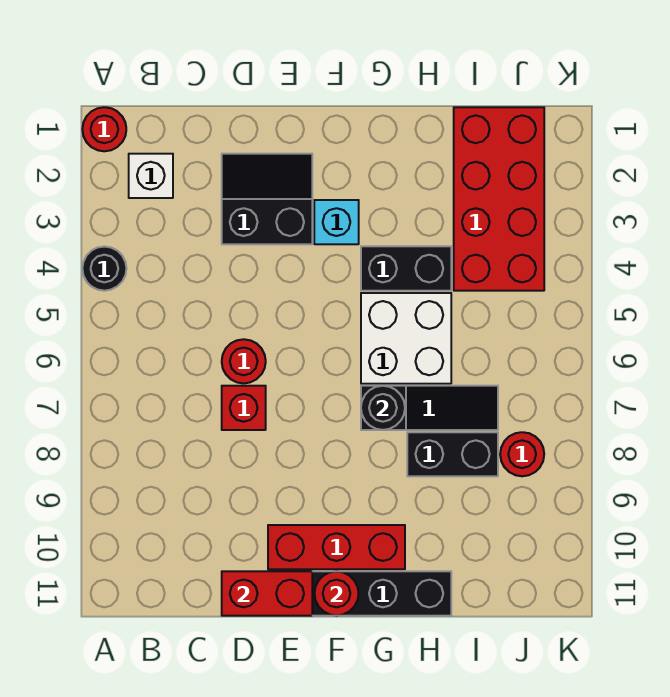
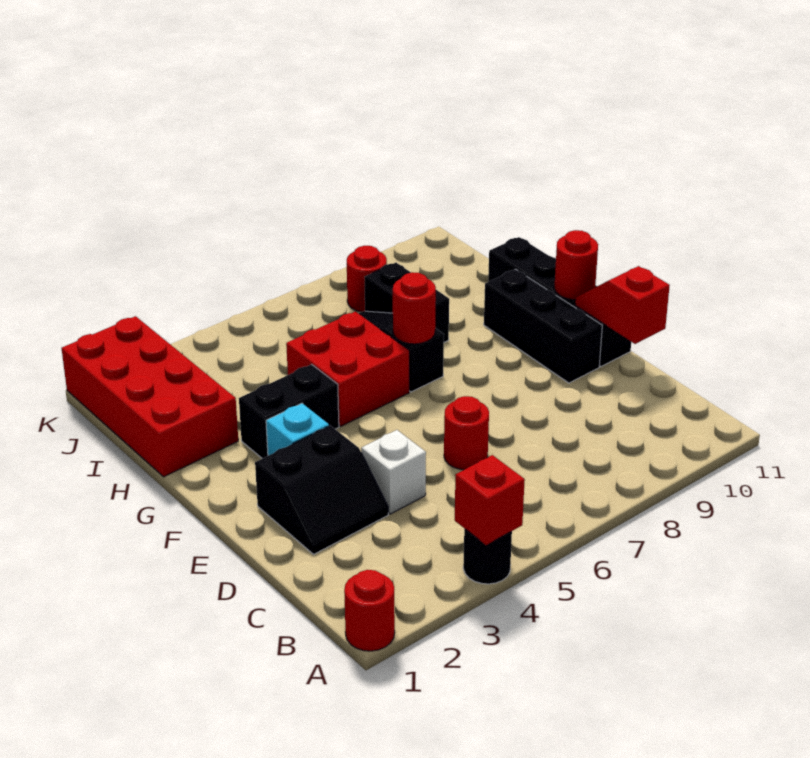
white brick B2 level 1 -> white brick D4 level 1
black slope D2:E3 level 1 top 3 -> black slope D2:E3 level 1 top E
red brick D7 level 1 -> red brick A4 level 2
red brick D11:E11 level 2 -> red slope D11:E11 level 2 top D
red brick E10:G10 level 1 -> black brick E10:G10 level 1
black brick G4:H4 level 1 -> black brick G3:G4 level 1
white brick G5:H6 level 1 -> red brick G5:H6 level 1
black round brick G7 level 2 -> red round brick G7 level 2
red brick I1:J4 level 1 -> red brick H1:K2 level 1

